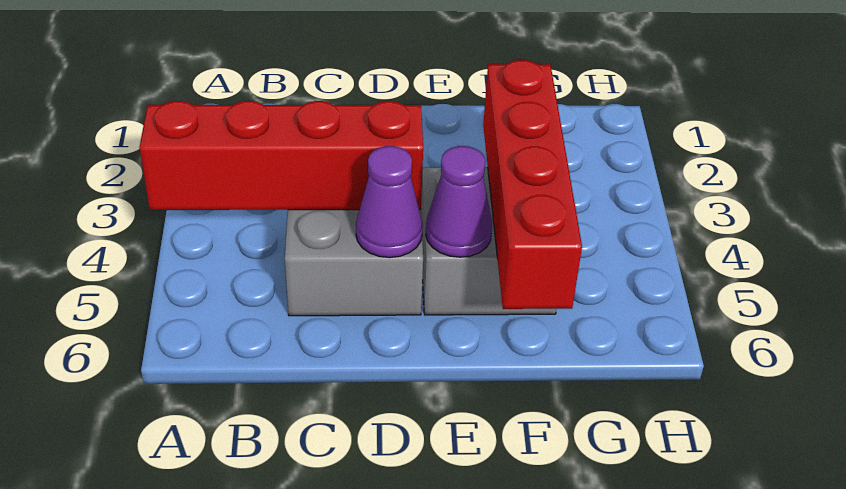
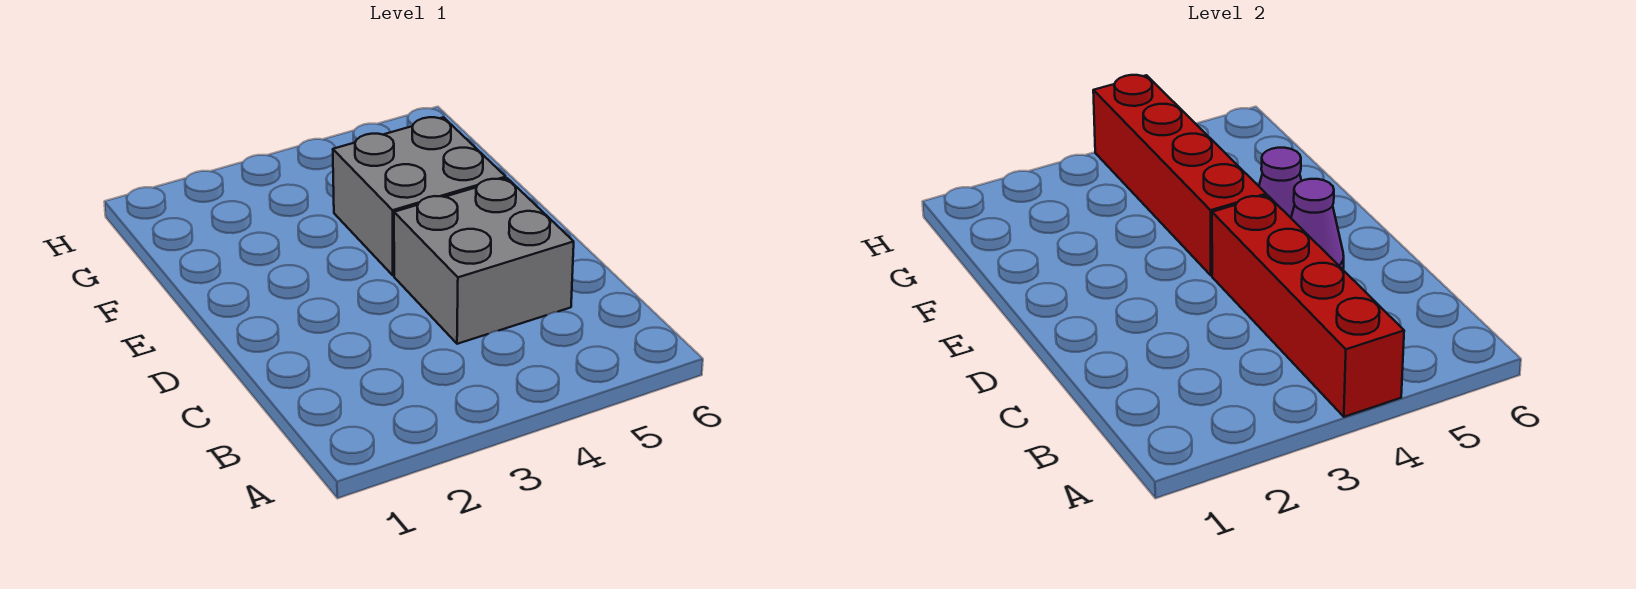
red brick F3:F6 level 2 -> red brick E4:H4 level 2

